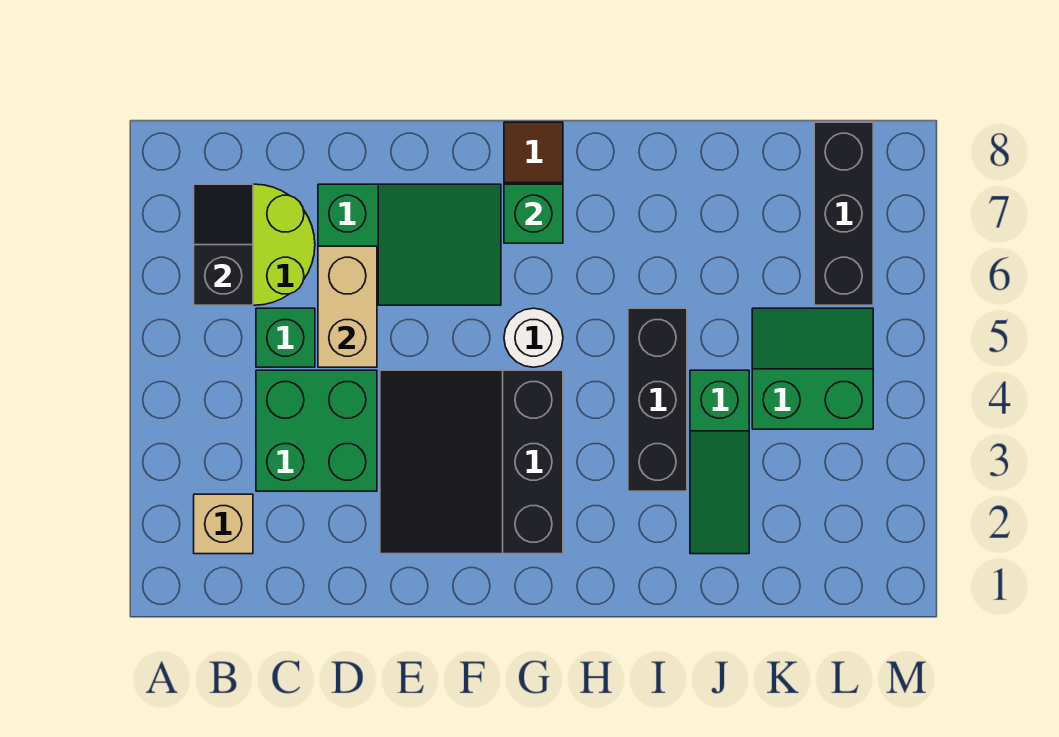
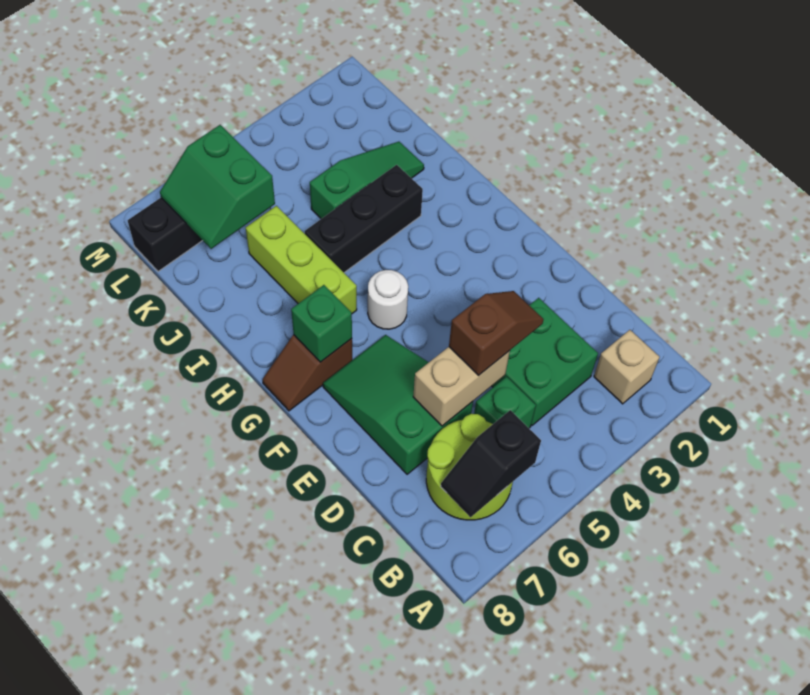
none -> brown slope D4:D5 level 3 top 5
black slope E2:G4 level 1 top G -> none
none -> lime brick H6:J6 level 1
green slope K4:L5 level 1 top 4 -> green slope K6:L7 level 2 top 6

